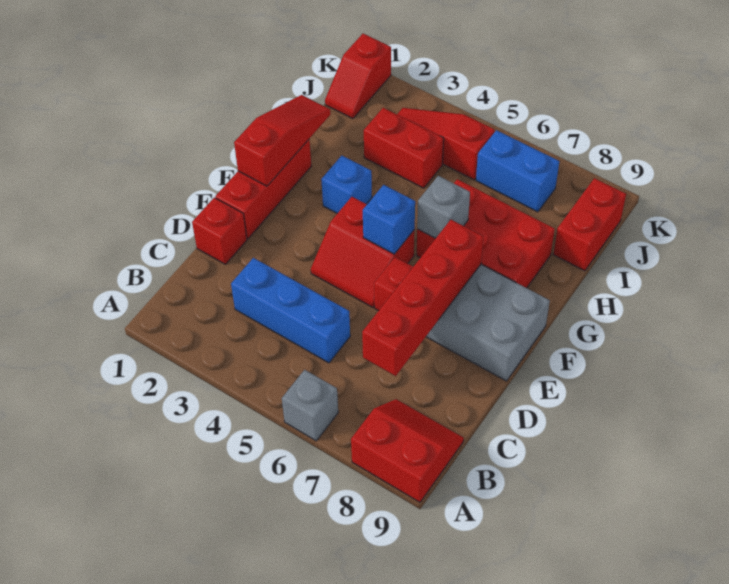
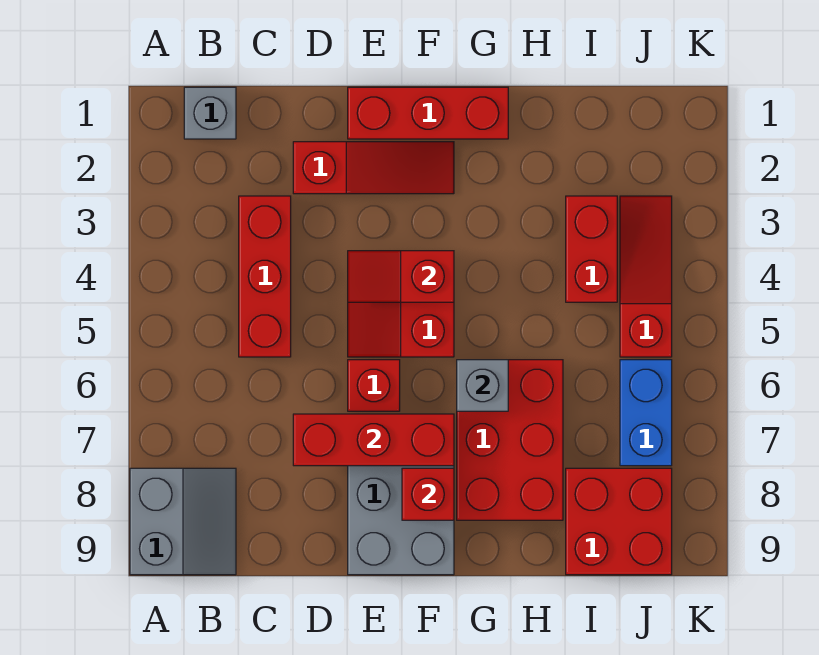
grey brick A6 level 1 -> grey brick B1 level 1
red slope A8:B9 level 1 top A -> grey slope A8:B9 level 1 top A
blue brick C3:C5 level 1 -> red brick C3:C5 level 1
red brick C7:F7 level 2 -> red brick D7:F7 level 2
red brick D1 level 1 -> red brick F8 level 2
red slope F1:H1 level 2 top F -> red slope D2:F2 level 1 top D
blue brick F5 level 2 -> none
blue brick G3 level 1 -> none
red brick I9:J9 level 1 -> red brick I8:J9 level 1
red slope J1:K1 level 1 top K -> red slope E4:F4 level 2 top F

